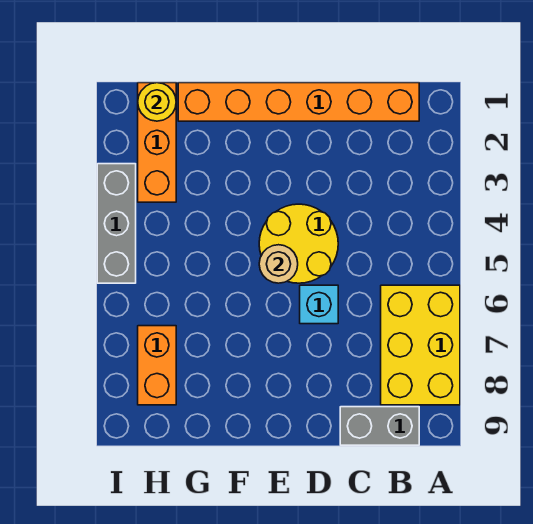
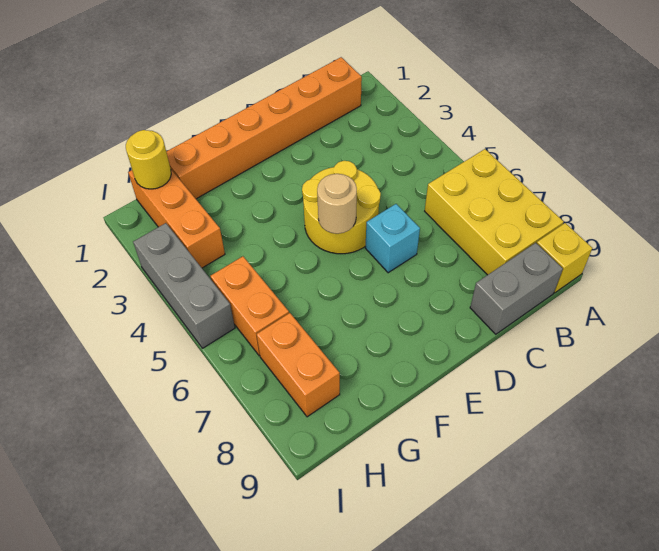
none -> yellow brick A9 level 1
none -> orange brick H5:H6 level 1

